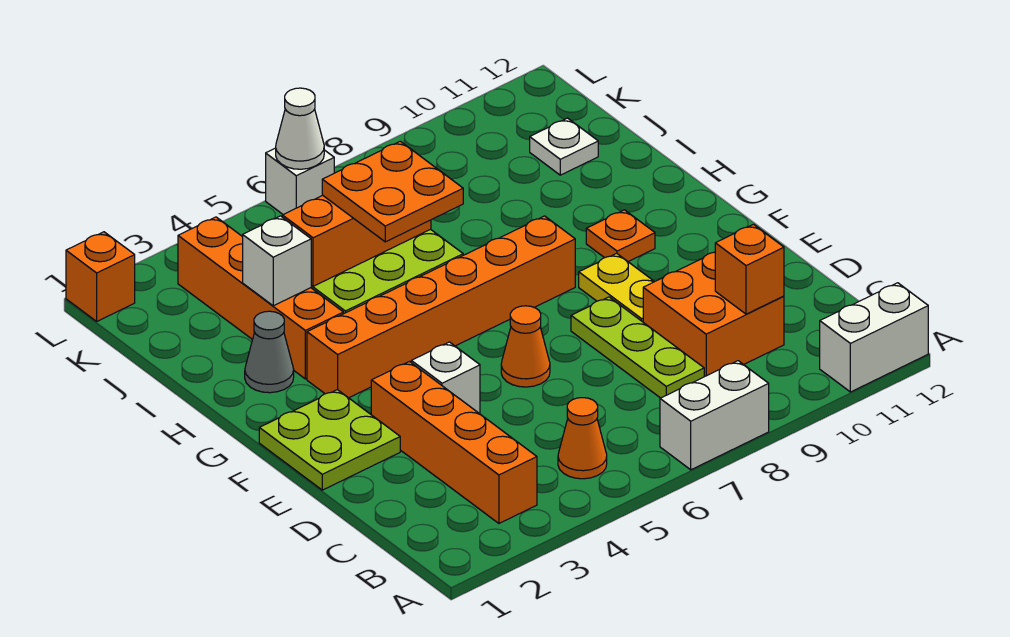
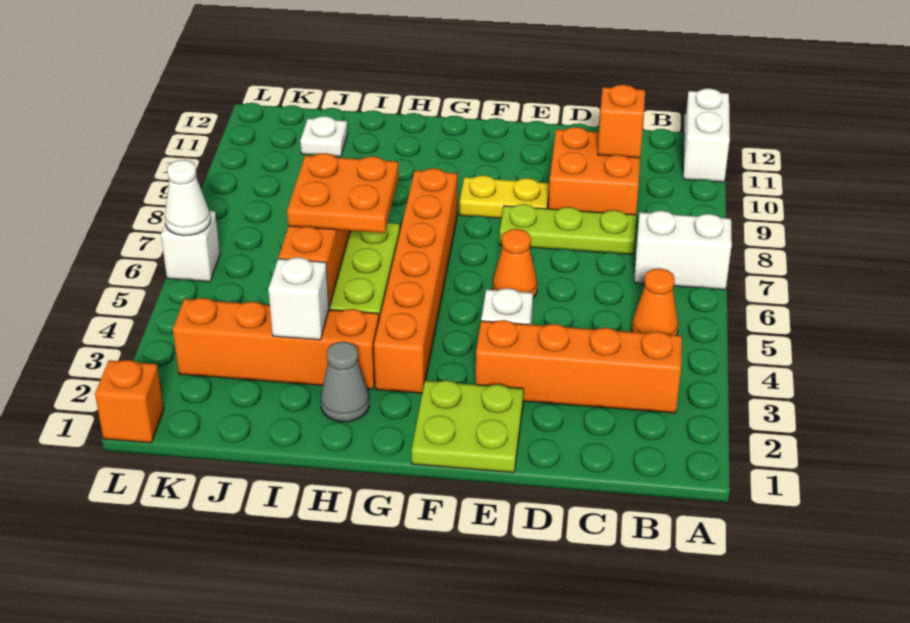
white brick A7:A8 level 1 -> white brick A7:B7 level 1
orange plate G10 level 1 -> none

